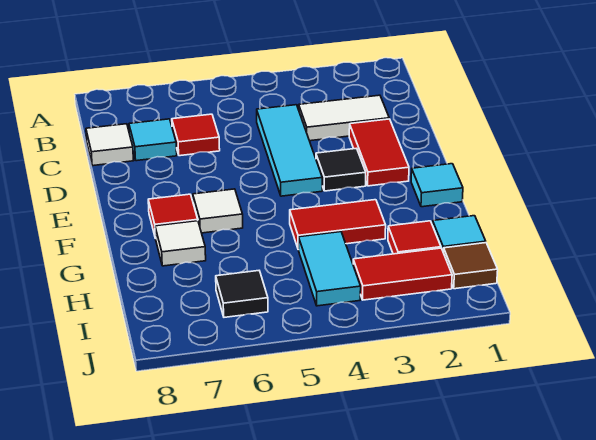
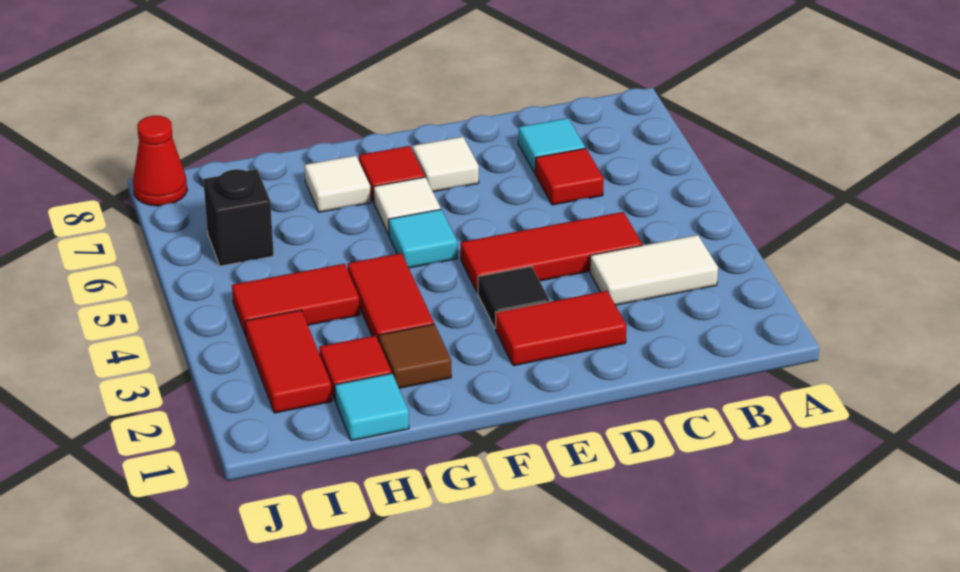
white tile C2:C3 level 1 -> white tile B3:C3 level 1
cyan tile C4:E4 level 1 -> red tile C4:E4 level 1
white tile C8 level 1 -> white tile E7 level 1
cyan tile F1 level 1 -> cyan tile F5 level 1
cyan tile H4:I4 level 1 -> red tile H4:I4 level 1
brown tile I1 level 1 -> brown tile G2 level 1
black tile I6 level 1 -> black brick I6 level 1
none -> red cone J8 level 1

